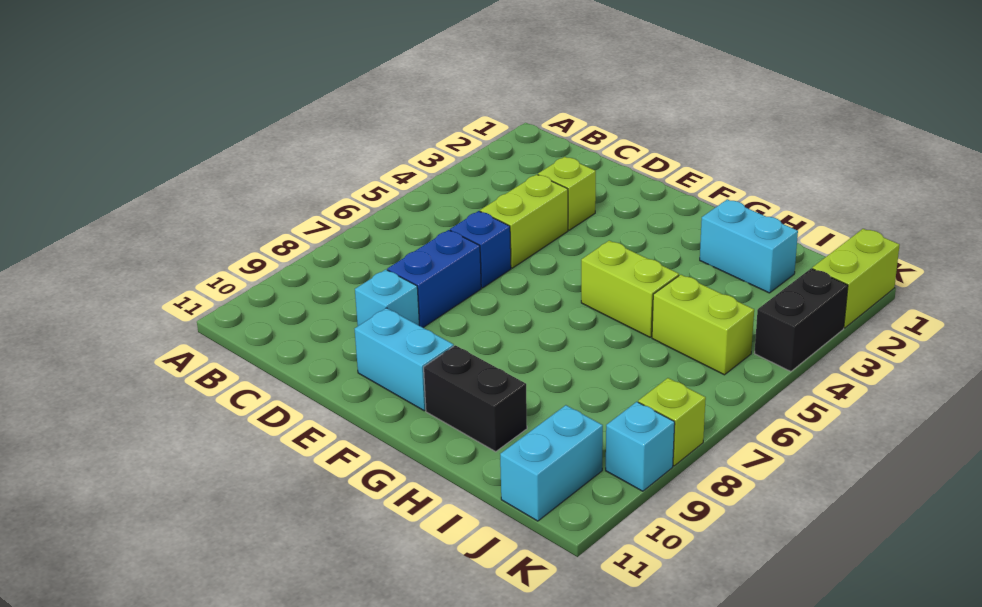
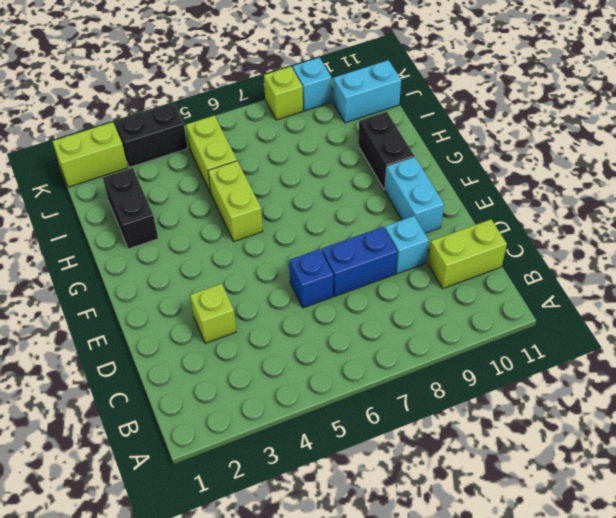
lime brick D4:D5 level 1 -> lime brick C10:C11 level 1
cyan brick H2:I2 level 1 -> black brick H2:I2 level 1

